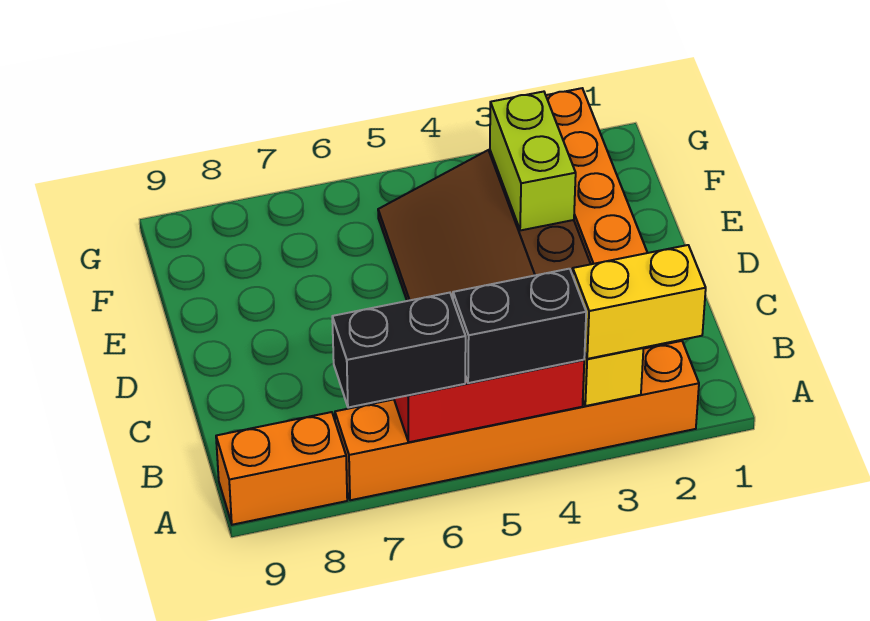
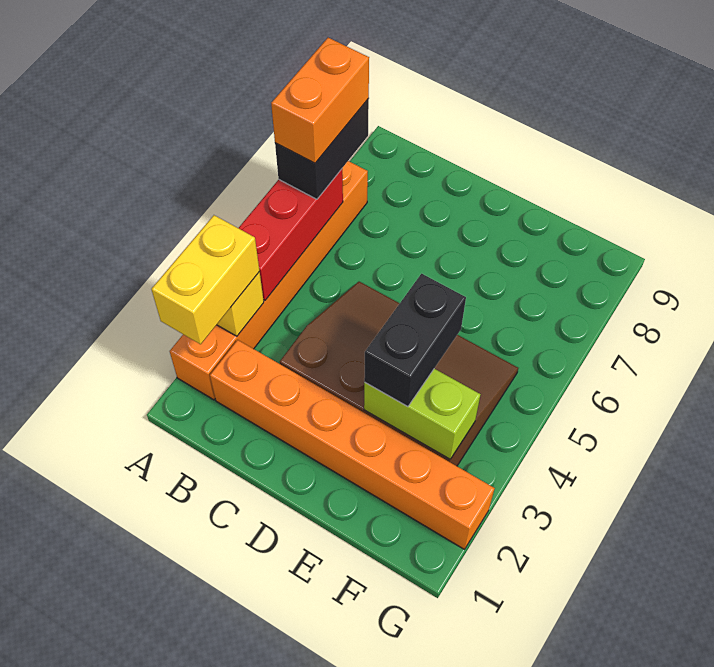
black brick A4:A5 level 3 -> black brick E3:E4 level 3
orange brick A8:A9 level 1 -> orange brick A6:A7 level 4

